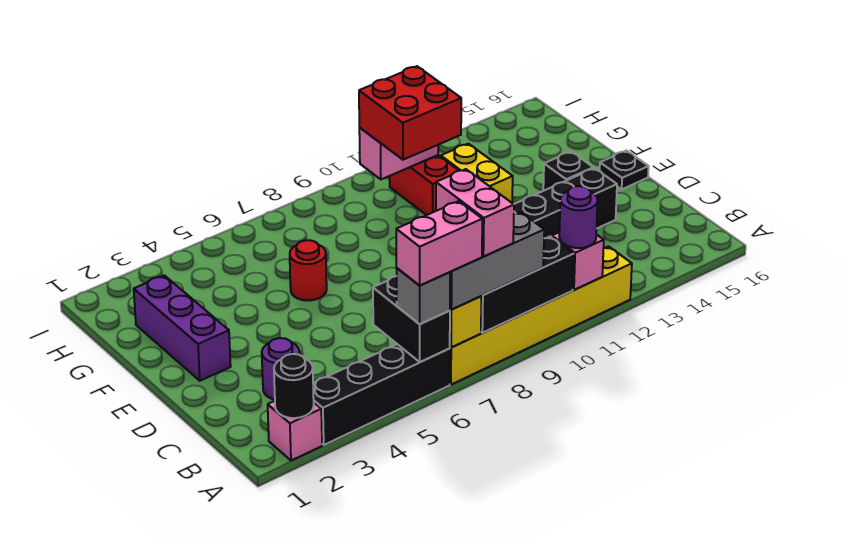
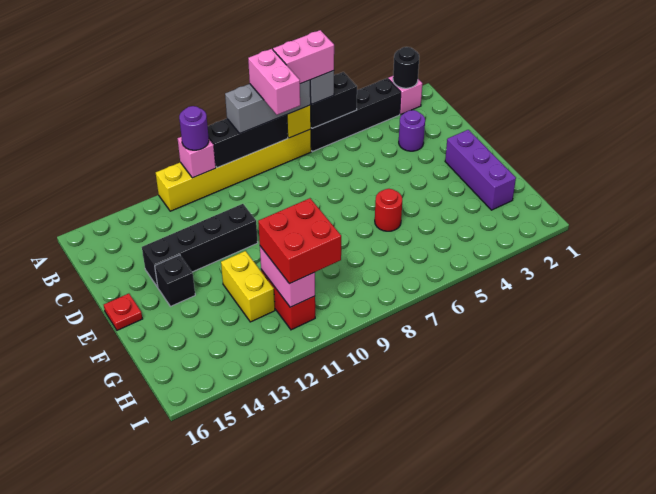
black brick A6:B6 level 2 -> black brick A5:A6 level 2
black plate E16 level 1 -> red plate E16 level 1
pink brick H10:H11 level 2 -> pink brick G11:H11 level 2

